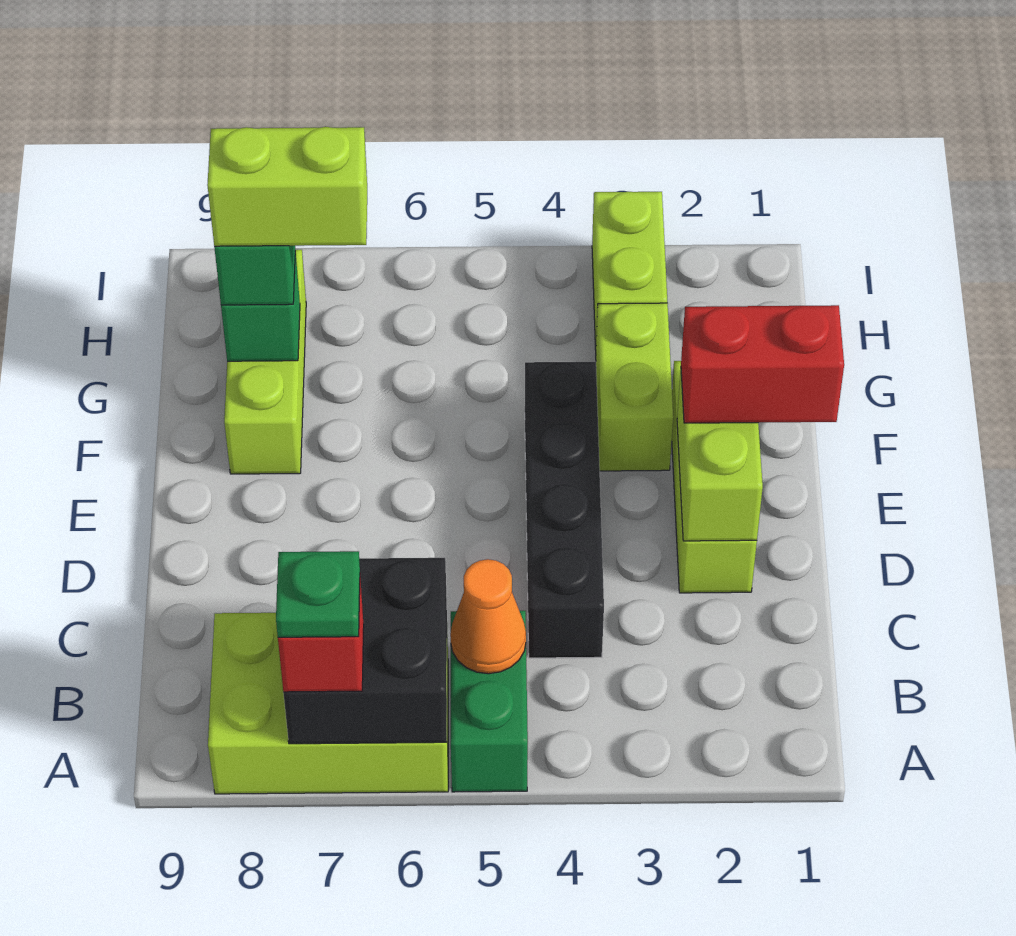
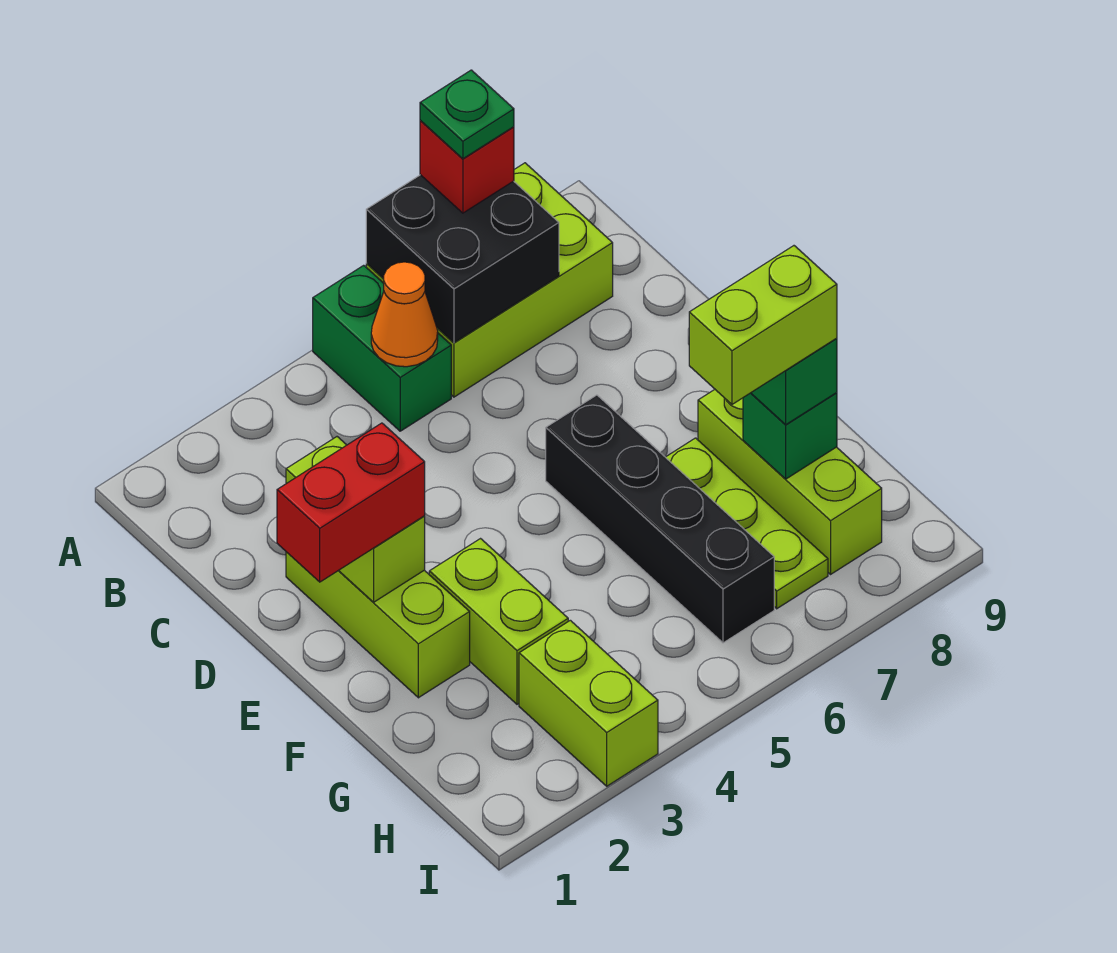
black brick C4:F4 level 1 -> black brick E6:H6 level 1
none -> lime plate F7:H7 level 1

